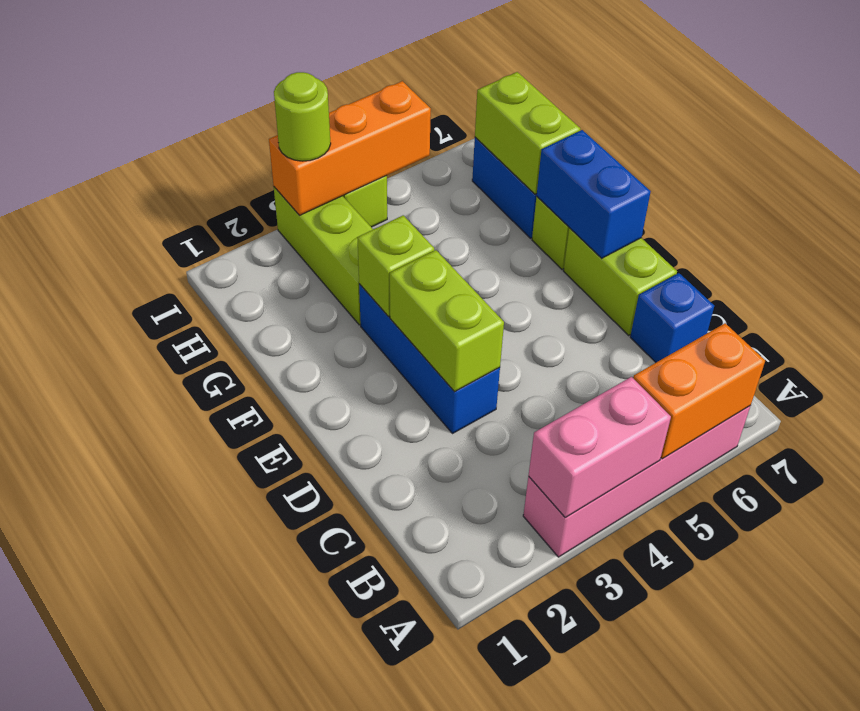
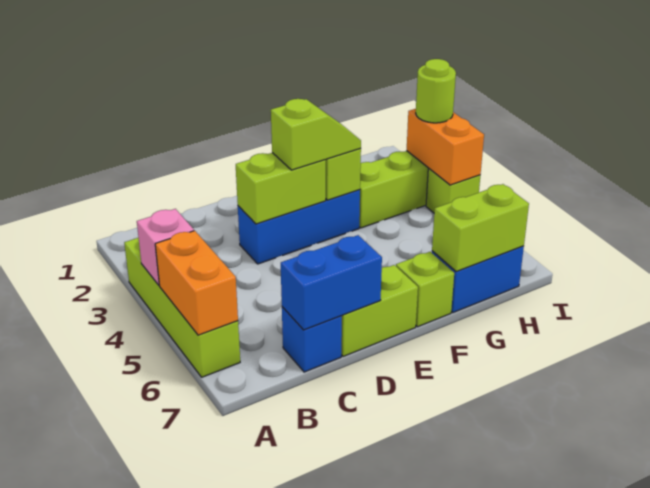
pink brick A3:A6 level 1 -> lime brick A3:A6 level 1
pink brick A3:A4 level 2 -> pink brick A4 level 2
none -> lime slope E3:F3 level 3 top E
blue brick E7:F7 level 2 -> blue brick C7:D7 level 2
orange brick I3:I5 level 2 -> orange brick I3:I4 level 2

